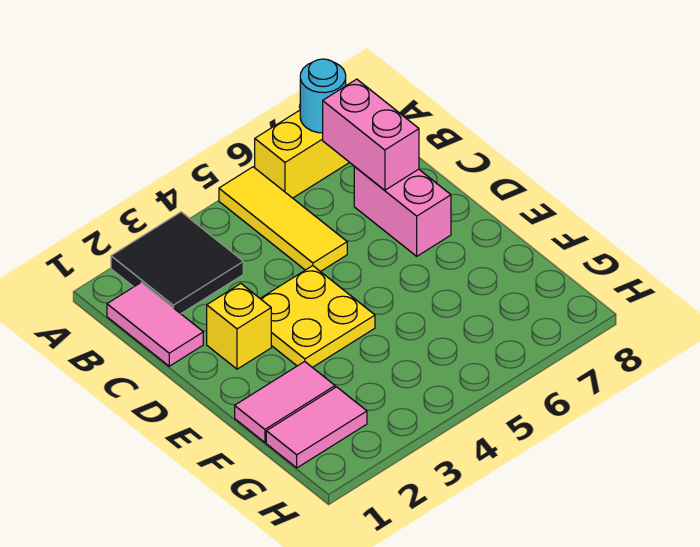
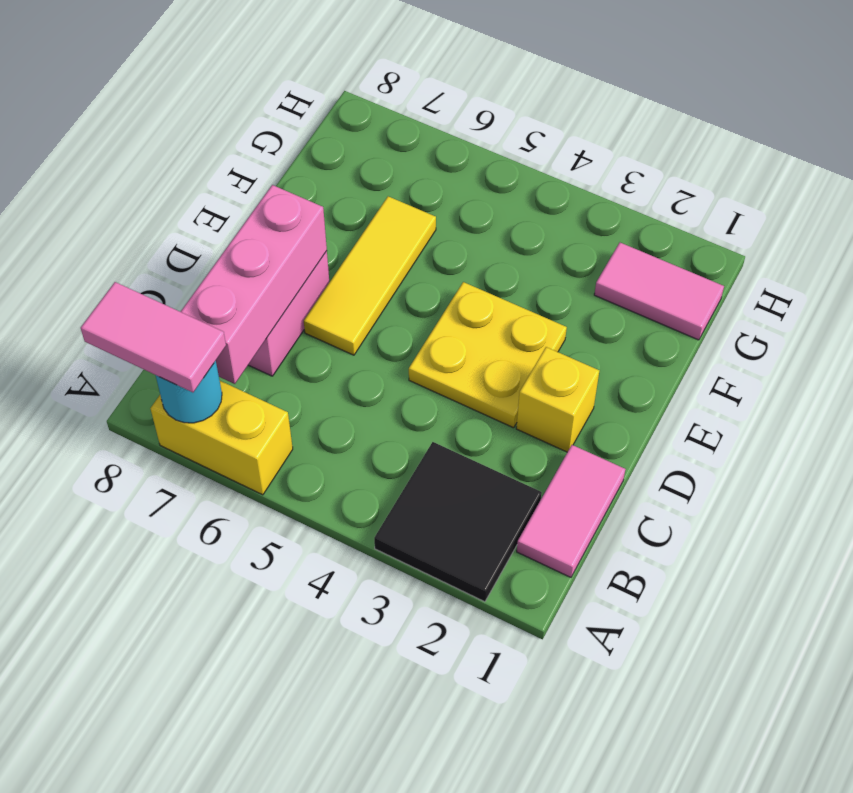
yellow tile A5:C5 level 1 -> yellow tile D6:F6 level 1
pink brick B7:C7 level 2 -> pink brick B7:D7 level 2
pink tile F1:F2 level 1 -> pink tile A7:A8 level 3

